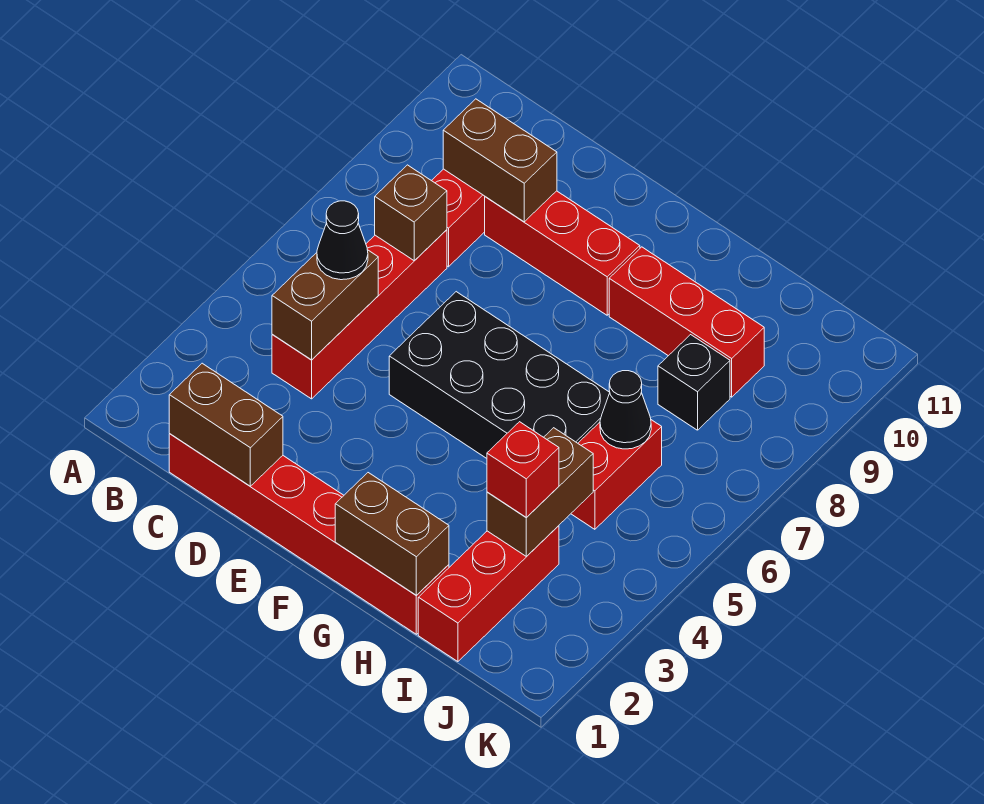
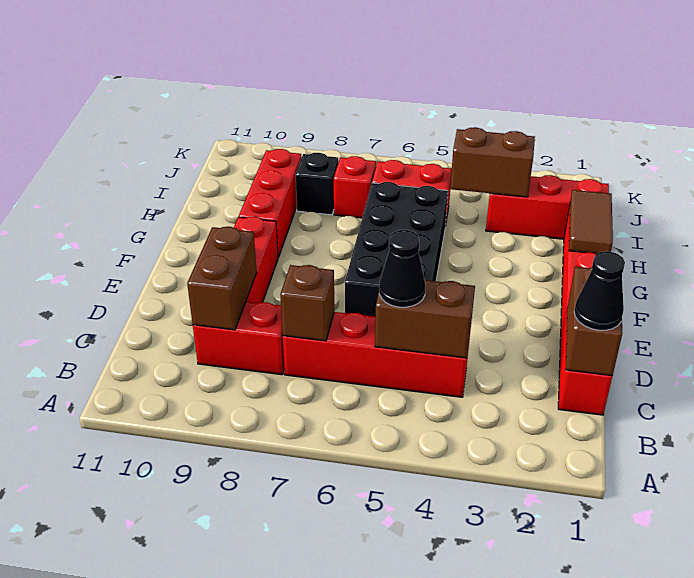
brown brick G1:H1 level 2 -> brown tile G1:H1 level 2
red brick I3 level 3 -> red brick I7 level 1
black cone I6 level 2 -> black cone C1 level 3

